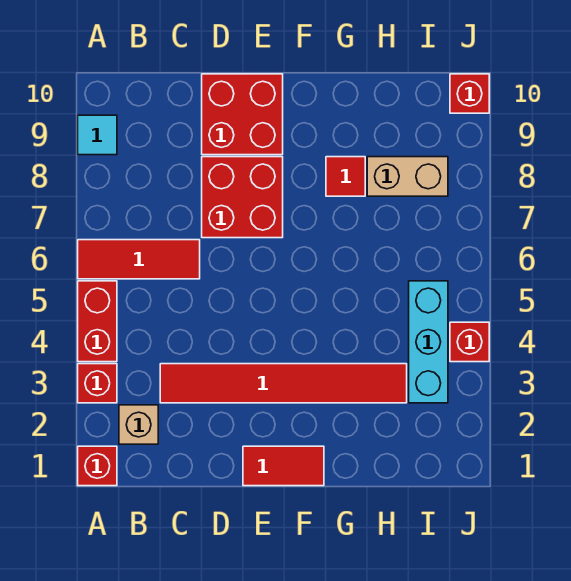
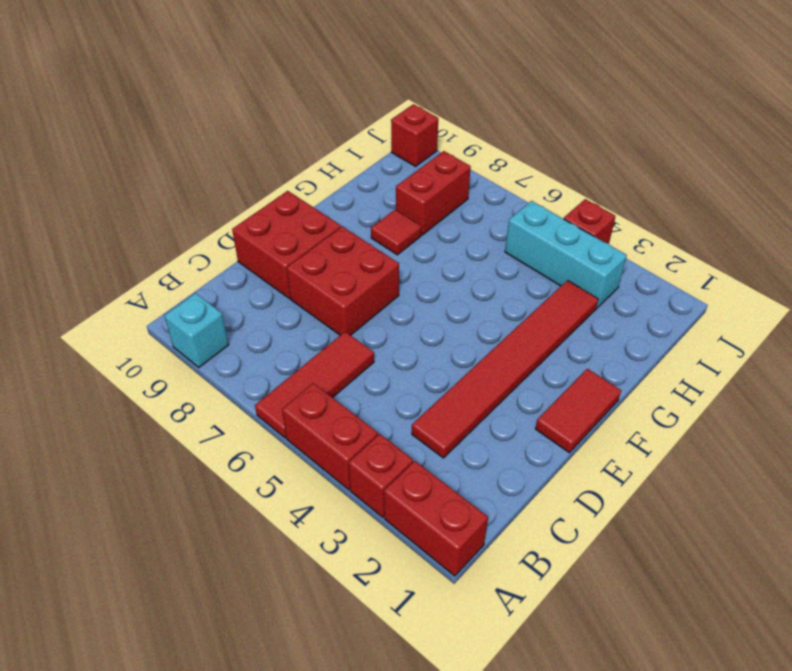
red brick A1 level 1 -> red brick A1:A2 level 1
cyan tile A9 level 1 -> cyan brick A9 level 1
tan brick B2 level 1 -> none
tan brick H8:I8 level 1 -> red brick H8:I8 level 1

